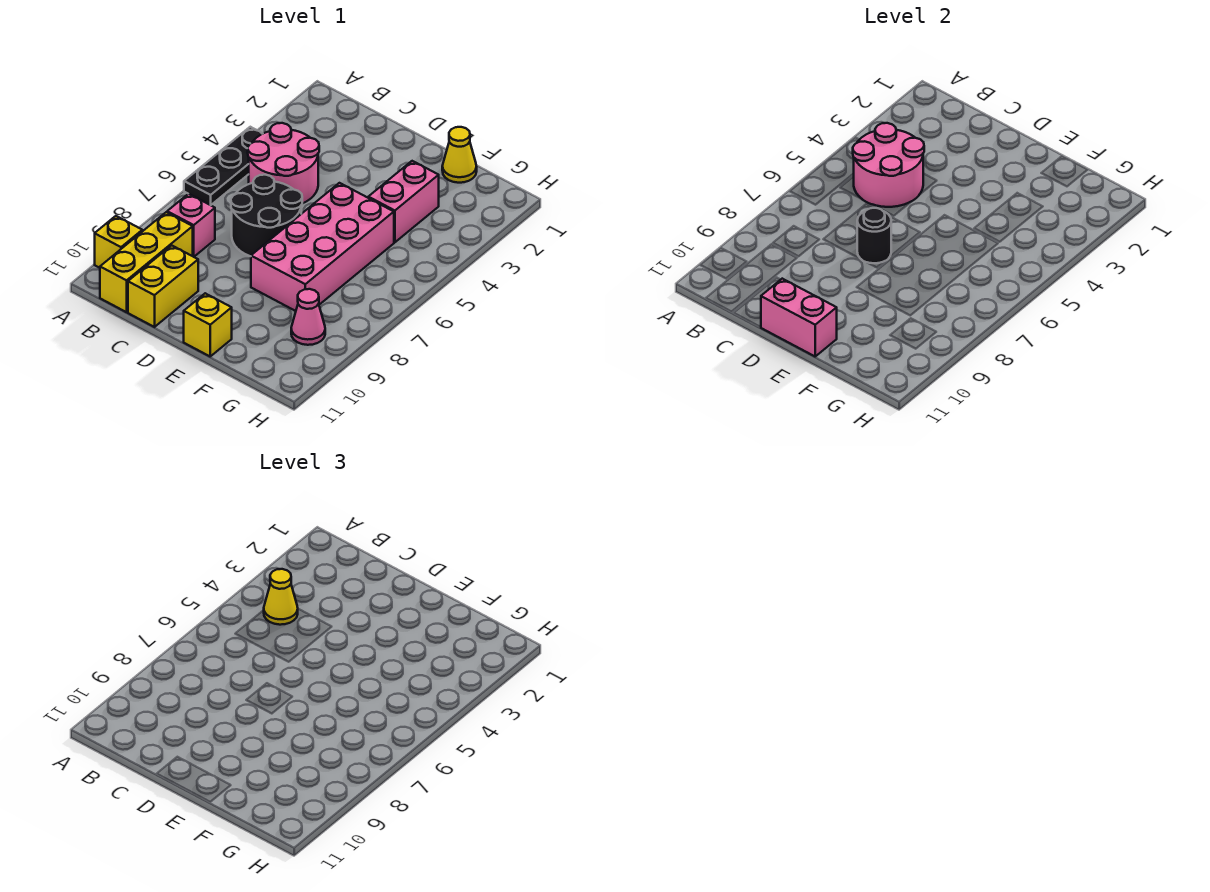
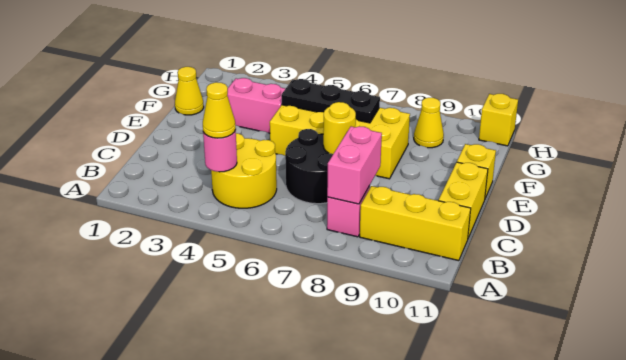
black plate A4:A6 level 1 -> black plate F5:F7 level 2
yellow brick A10 level 1 -> yellow brick H11 level 1
pink round brick B4:C5 level 1 -> yellow round brick B4:C5 level 1
pink round brick B4:C5 level 2 -> pink round brick B4 level 2
yellow brick C10:C11 level 1 -> yellow brick C11:D11 level 1
black round brick D7 level 2 -> yellow round brick D7 level 2
pink brick D11:E11 level 2 -> pink brick B8:C8 level 2
pink brick E5:F8 level 1 -> yellow brick E5:F8 level 1
pink cone G9 level 1 -> yellow cone G9 level 1

